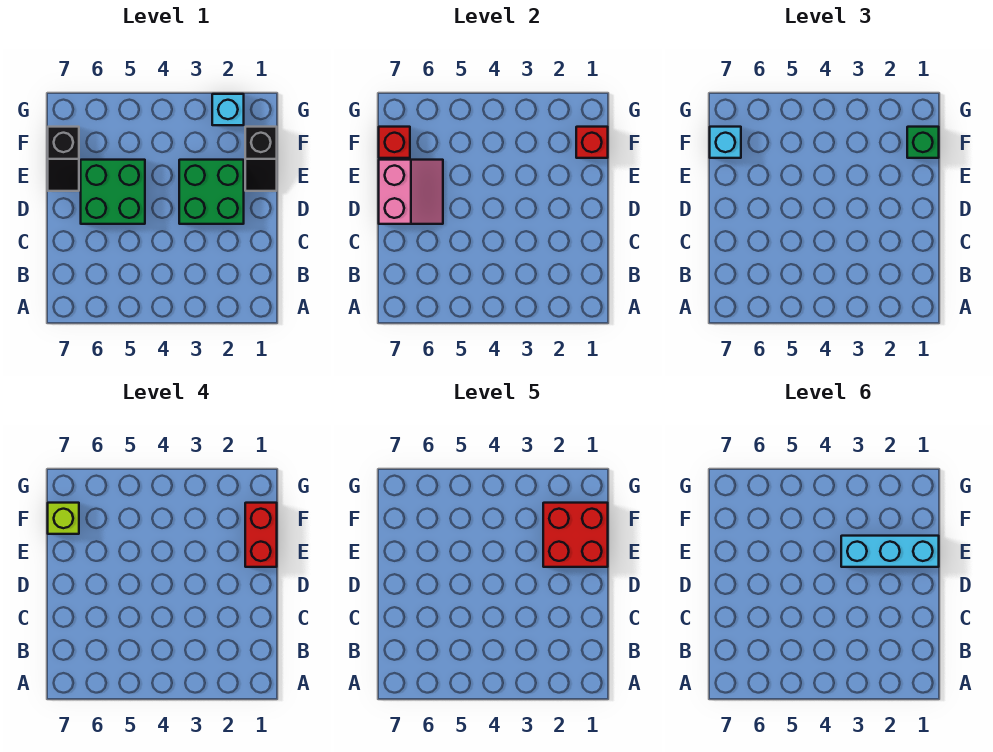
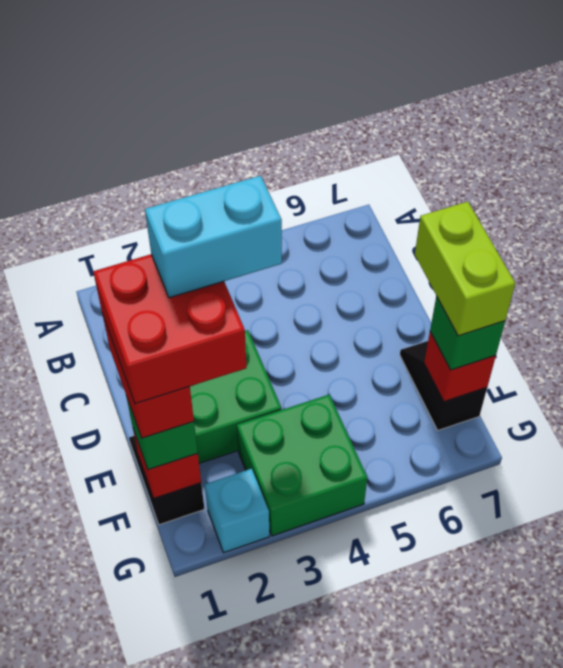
green brick D5:E6 level 1 -> green brick F3:G4 level 1
pink slope D6:E7 level 2 top 7 -> none
cyan brick E1:E3 level 6 -> cyan brick E2:E3 level 6
cyan brick F7 level 3 -> green brick F7 level 3
lime brick F7 level 4 -> lime brick E7:F7 level 4

